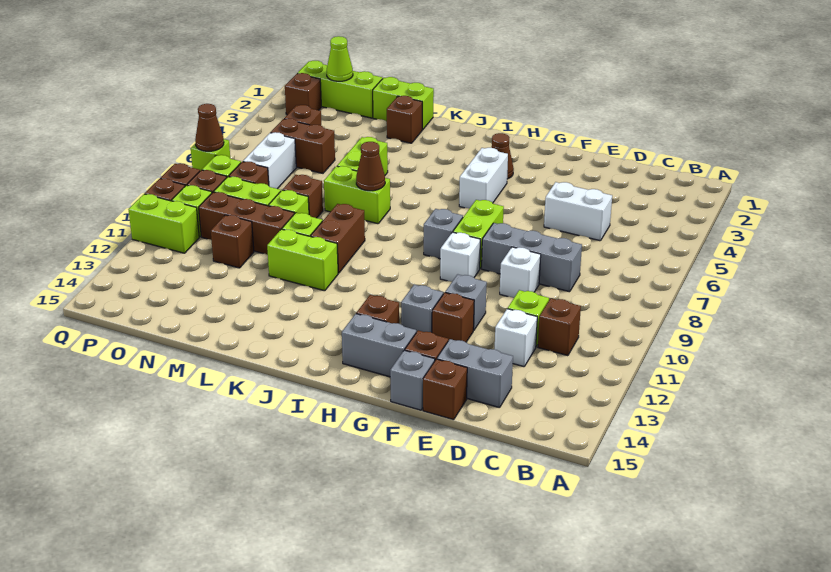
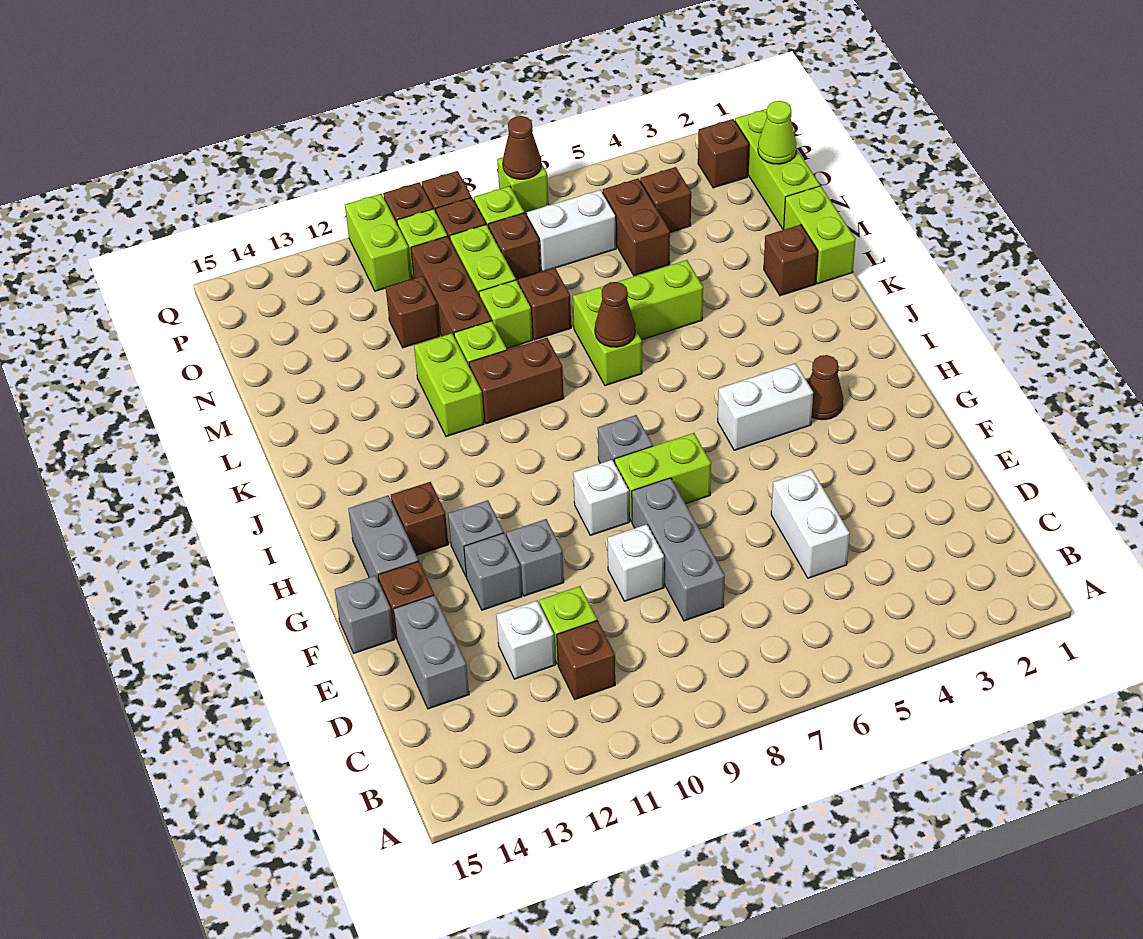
brown brick E15 level 1 -> none
brown brick F12 level 1 -> grey brick F12 level 1

